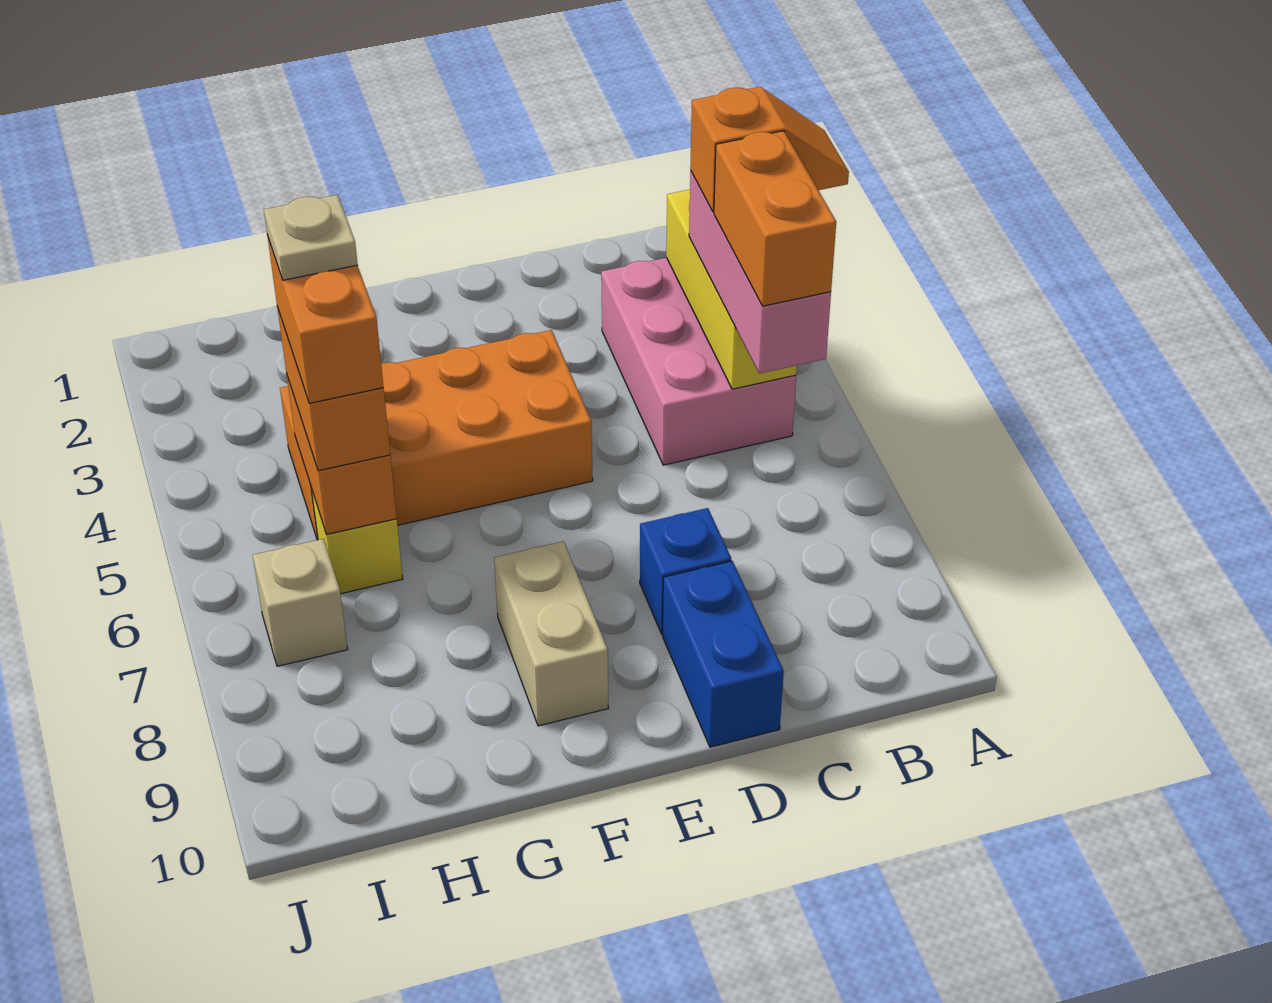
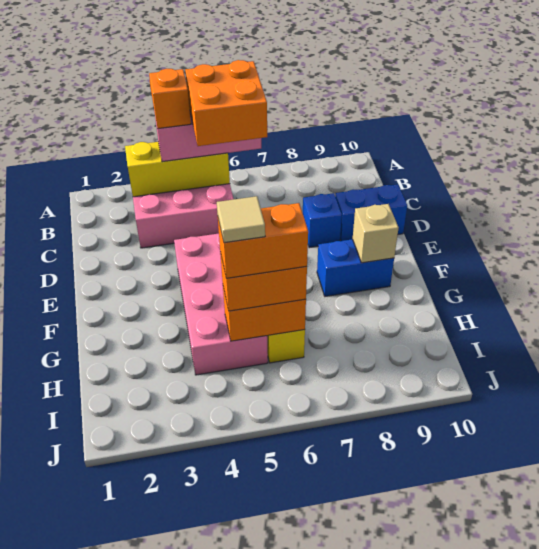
orange brick B5:B6 level 4 -> orange brick B5:C6 level 4
orange brick E4:H5 level 1 -> pink brick E4:H5 level 1
tan brick F8:F9 level 1 -> blue brick F8:F9 level 1
tan plate H5 level 5 -> tan tile H5 level 5
tan brick I7 level 1 -> tan brick F9 level 2

